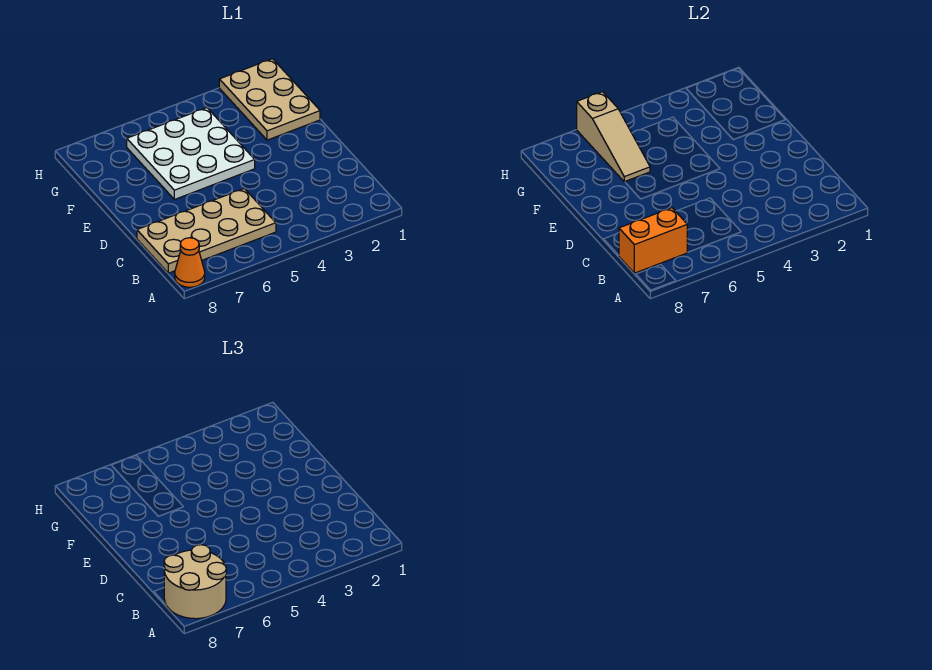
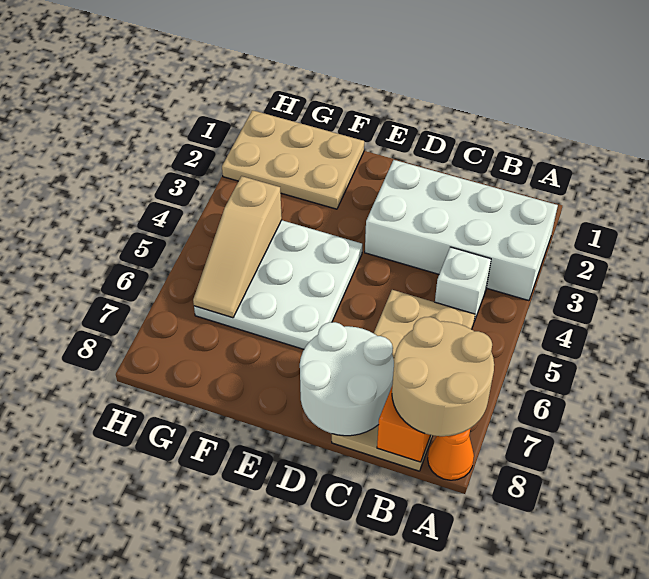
none -> white brick A2:D3 level 1
none -> white brick B4 level 1
none -> white round brick C7:D8 level 2
tan slope F6:H6 level 2 top H -> tan slope G4:G6 level 2 top 4

